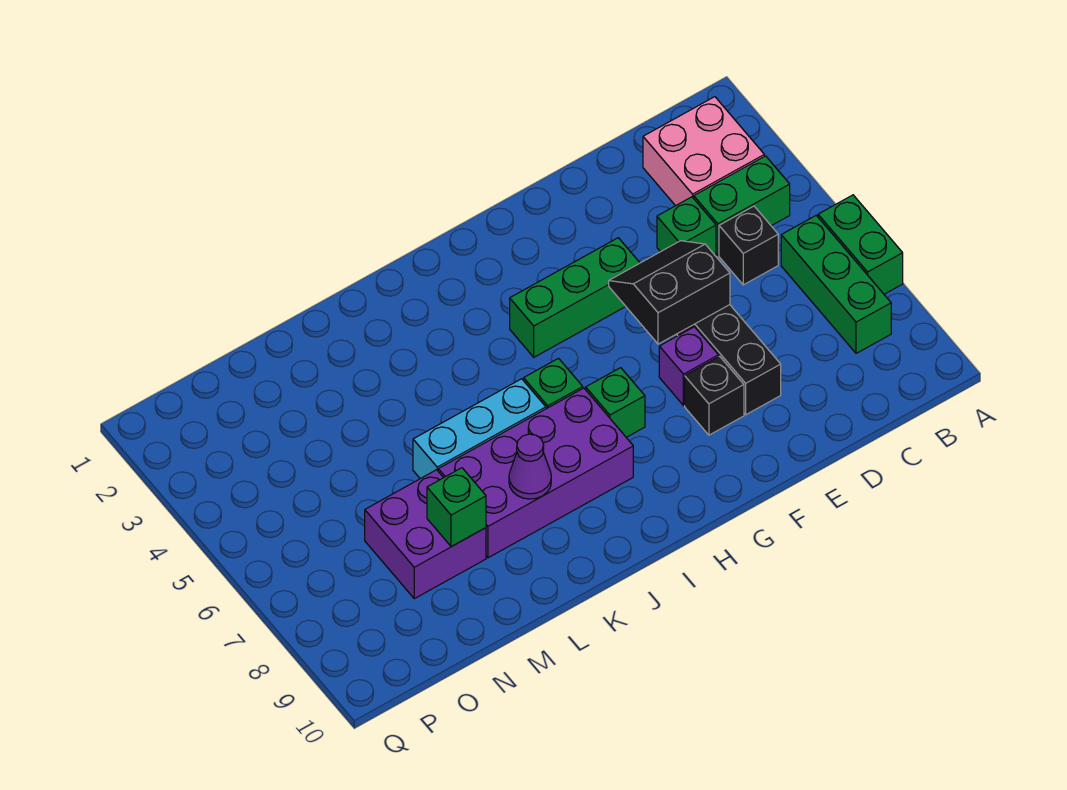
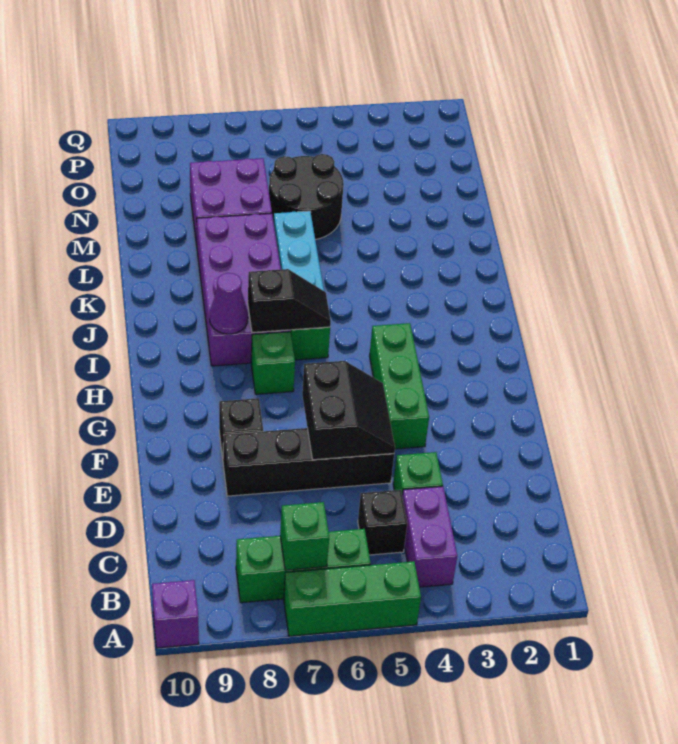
green brick A6:A7 level 1 -> green brick A5:A7 level 1
pink brick B2:C3 level 1 -> none
green brick B4:C4 level 1 -> purple brick B4:C4 level 1
purple brick F7 level 1 -> purple brick A10 level 1
none -> black slope I6:I7 level 2 top 7
purple cone K8 level 2 -> purple cone I8 level 2
none -> black round brick M5:N6 level 1
green brick M8 level 2 -> green brick B7 level 2

